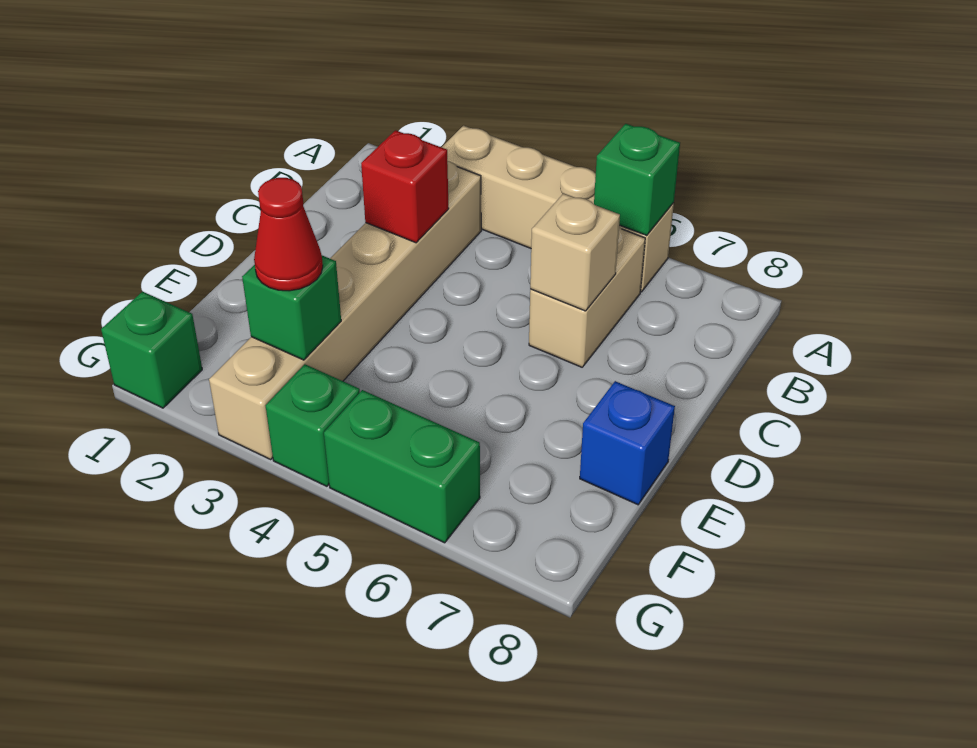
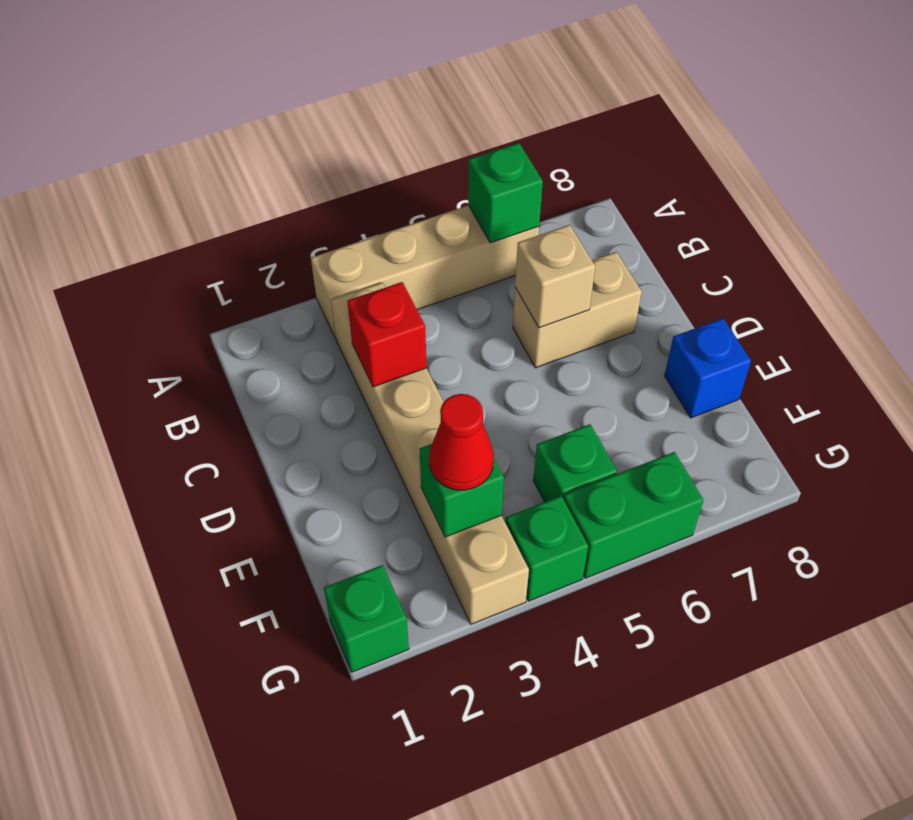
tan brick B6:C6 level 1 -> tan brick C6:C7 level 1
none -> green brick F5 level 1

